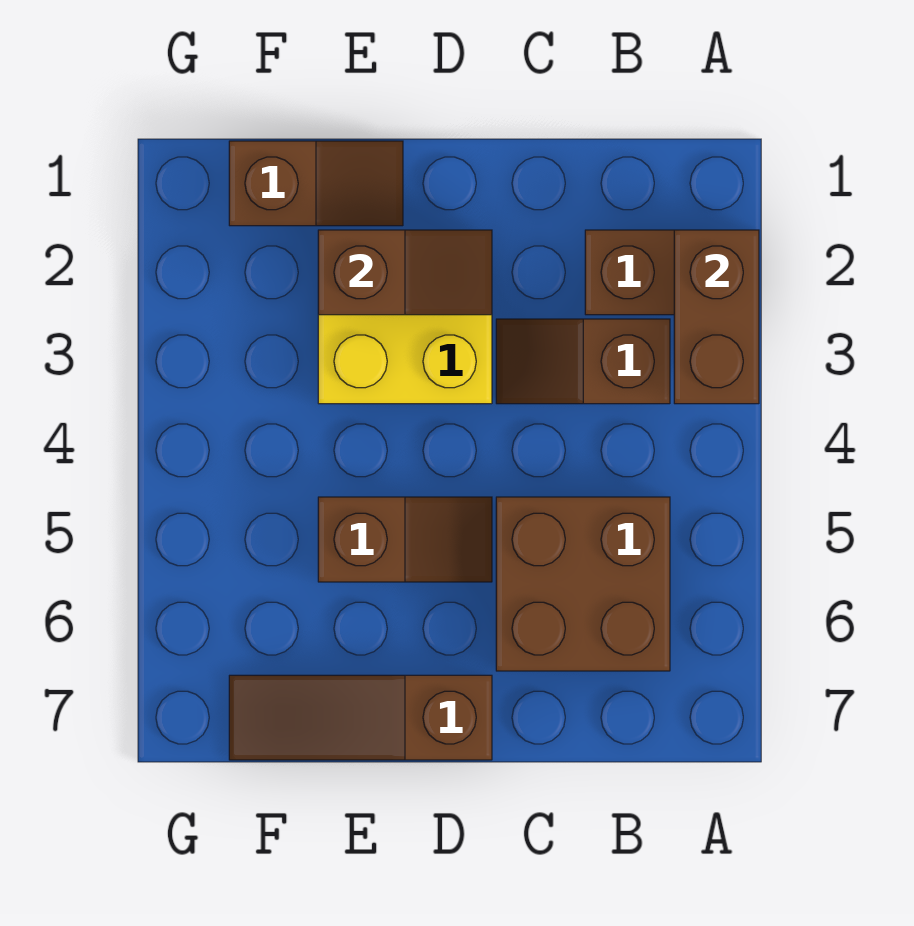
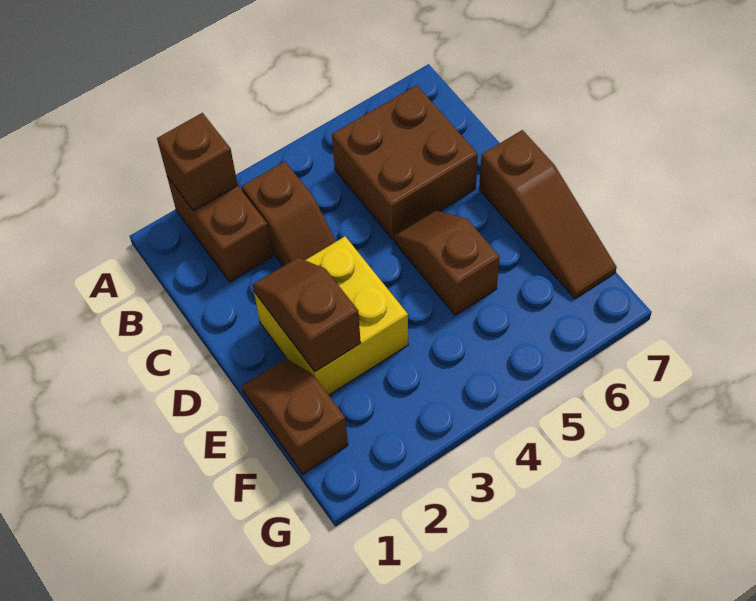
brown brick A2:A3 level 2 -> brown brick A2 level 2

